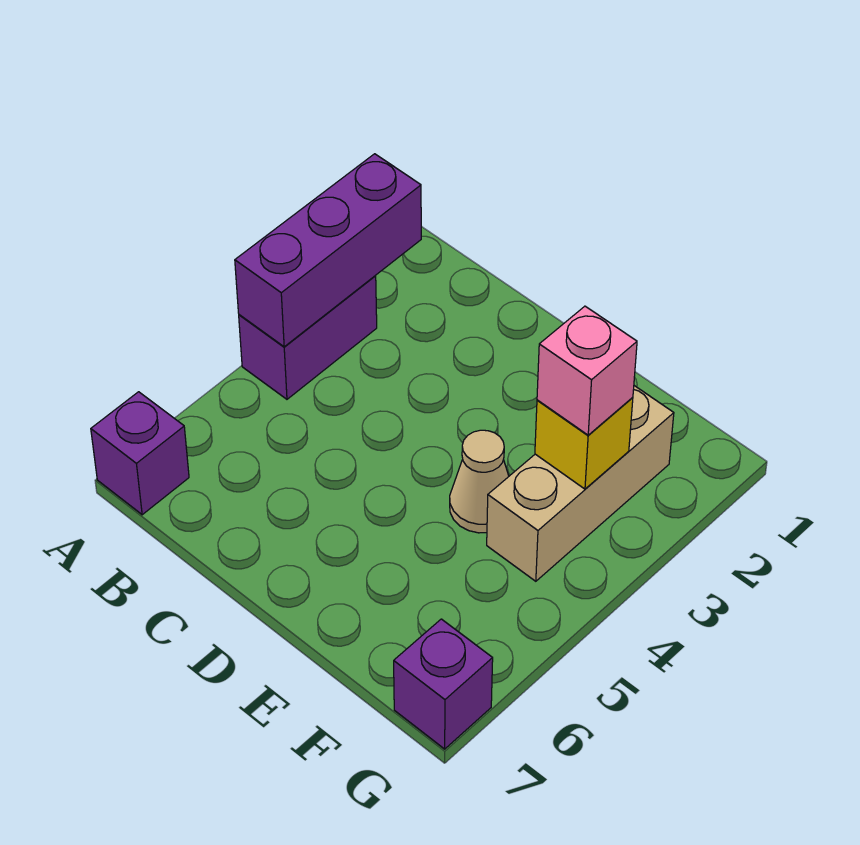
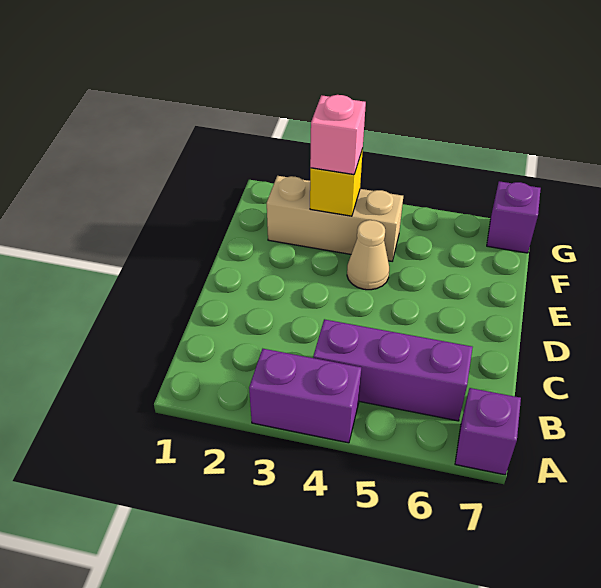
purple brick A2:A4 level 2 -> purple brick B4:B6 level 1

